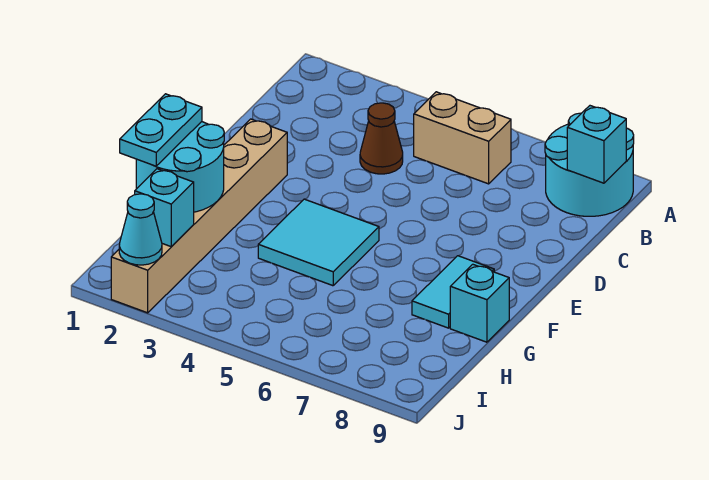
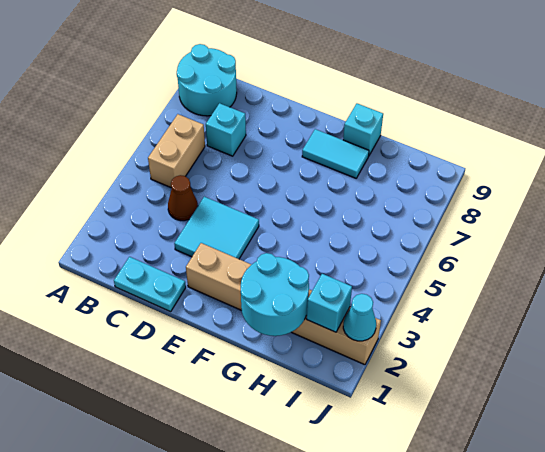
cyan brick B9 level 2 -> cyan brick C7 level 1
cyan tile F4:G5 level 1 -> cyan tile D3:E4 level 1
cyan plate G1:H1 level 3 -> cyan plate C1:D1 level 1

